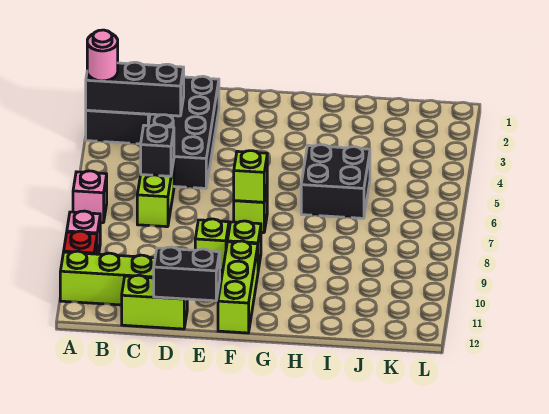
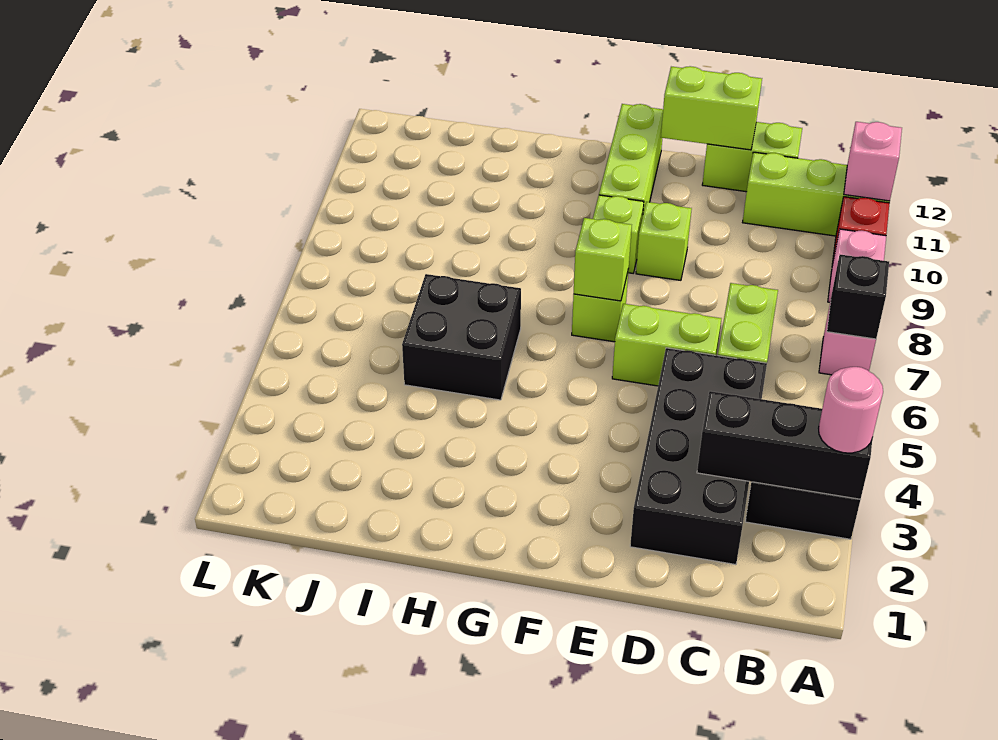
none -> pink brick A11 level 2
black brick C6 level 2 -> black brick A7 level 2
none -> lime brick D6:E6 level 1
black brick D12:E12 level 2 -> lime brick D12:E12 level 2

